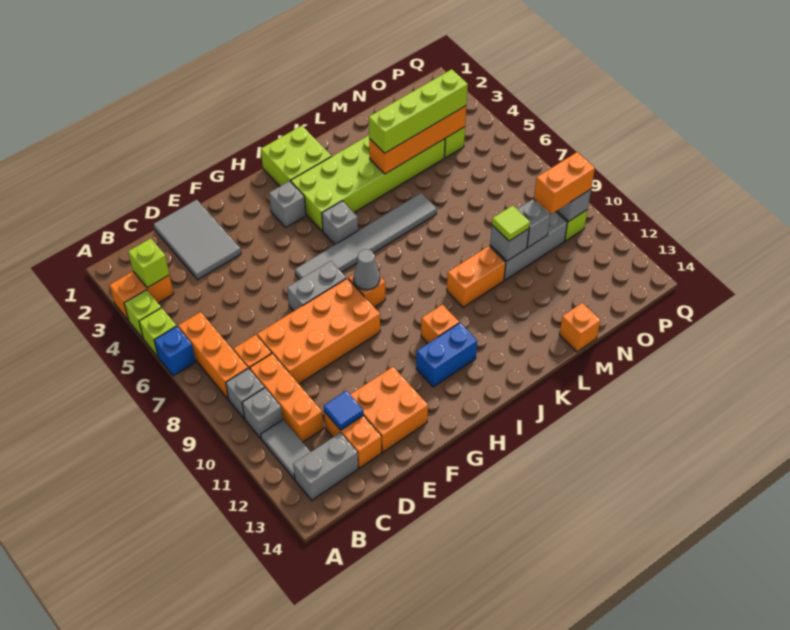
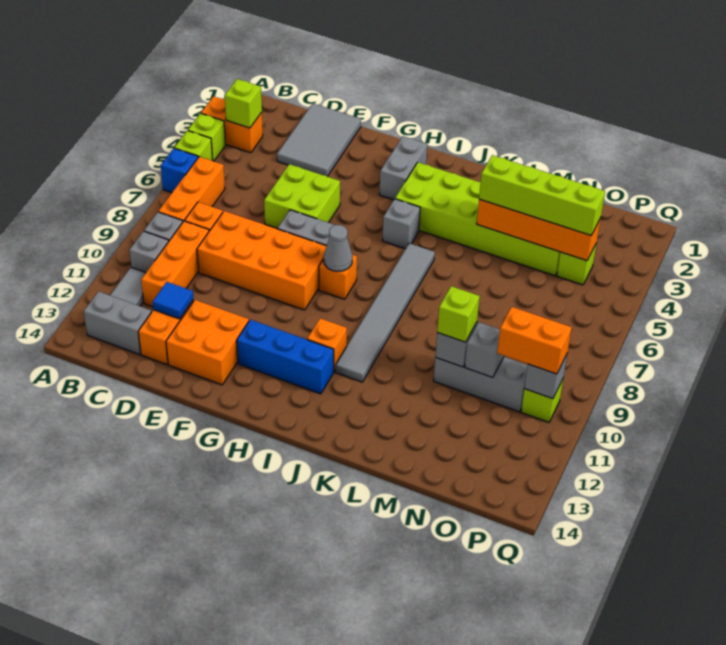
grey tile G6:L6 level 1 -> grey tile J6:J11 level 1
grey brick H3 level 1 -> grey brick H2:H3 level 1
blue brick H12:I12 level 1 -> blue brick G12:I12 level 1
lime brick I1:J2 level 1 -> lime brick E5:F6 level 1
orange brick K10:L10 level 1 -> none
lime tile M10 level 3 -> lime brick M10 level 3
orange brick M14 level 1 -> none

